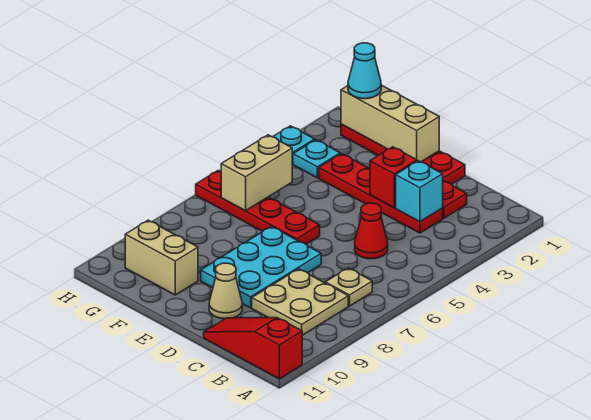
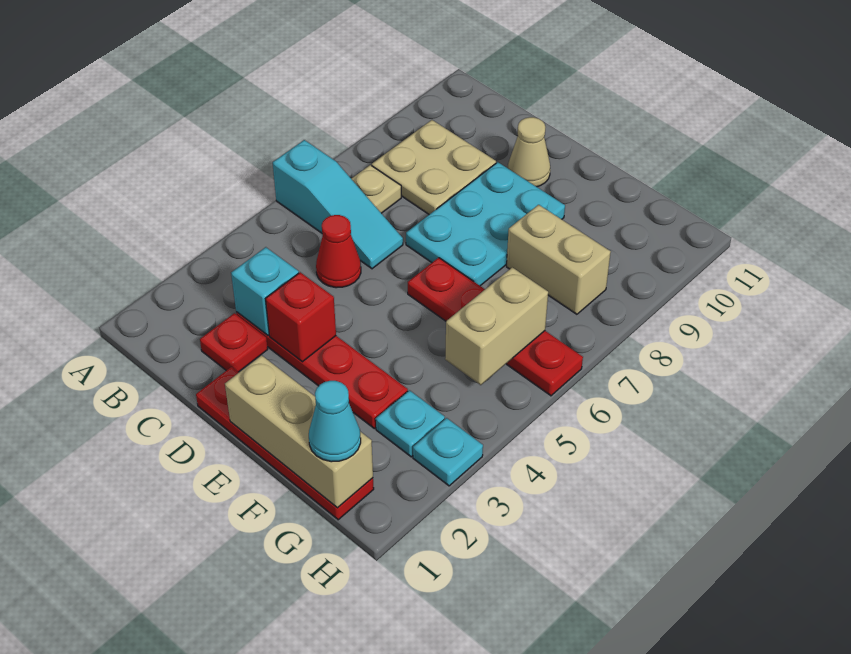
none -> cyan slope A6:C6 level 1 top A
red slope A11:C11 level 1 top A -> none
tan brick F10:G10 level 1 -> tan brick F8:G8 level 1

